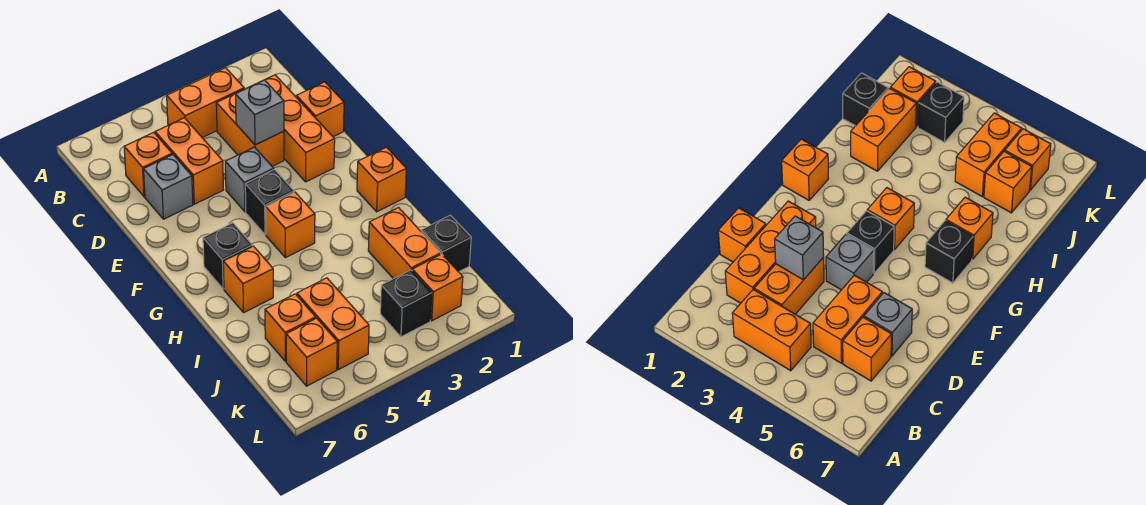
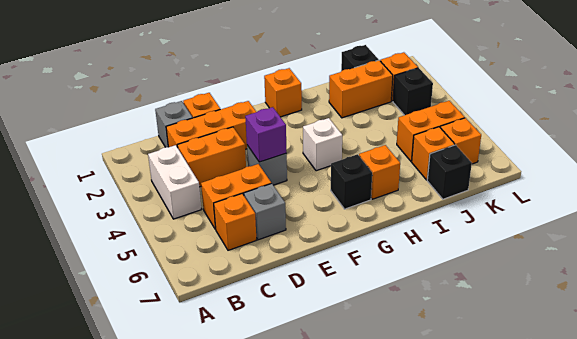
orange brick B3:B4 level 1 -> white brick B3:B4 level 1
grey brick D3 level 2 -> grey brick C1 level 1
none -> purple brick E4 level 2
black brick F4 level 1 -> black brick J7 level 1
orange brick G4 level 1 -> white brick G4 level 1

